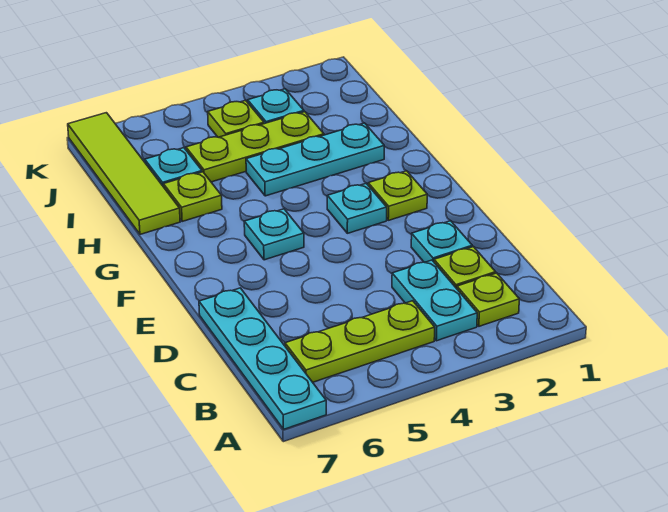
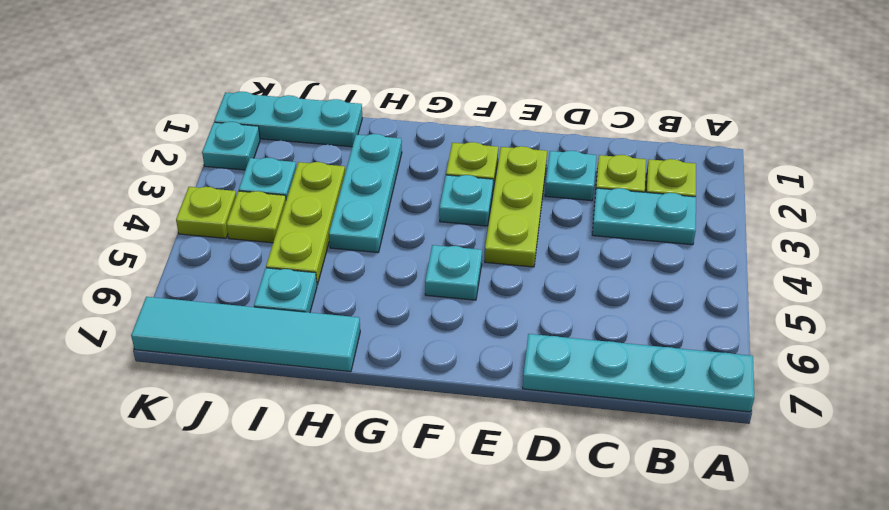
lime plate B4:B6 level 1 -> lime plate E2:E4 level 1
lime plate H6 level 1 -> lime plate K4 level 1
lime tile H7:K7 level 1 -> cyan tile H7:K7 level 1
none -> cyan plate I1:K1 level 1
none -> cyan plate K2 level 1

